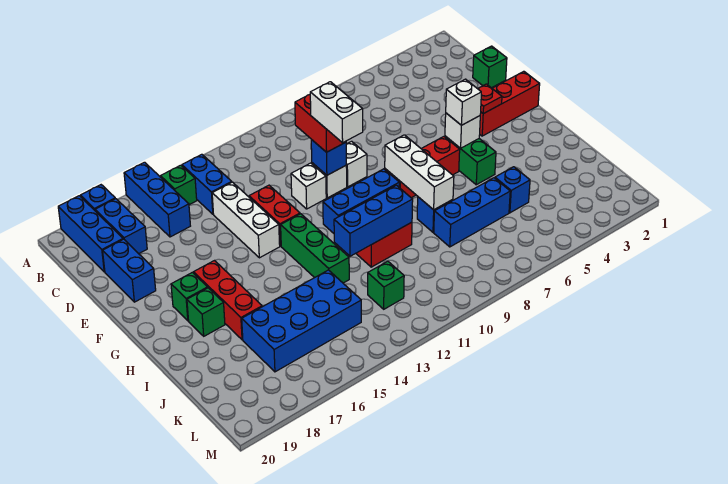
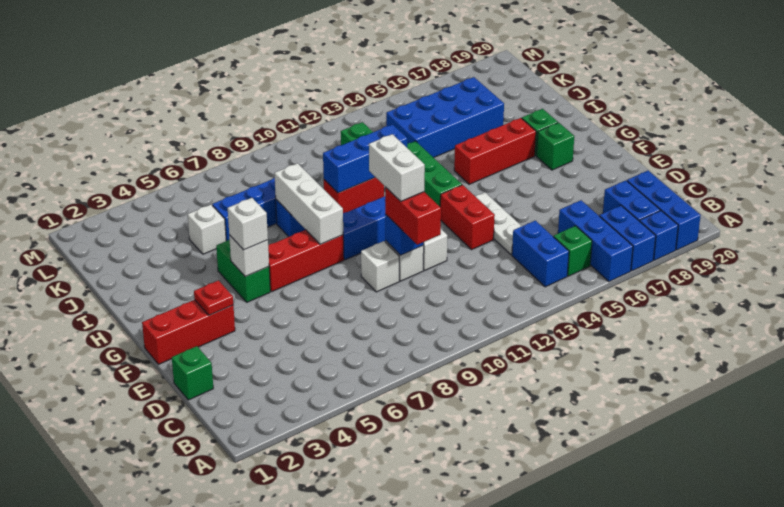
white brick D14:F14 level 1 -> white plate D14:F14 level 1
blue brick D19:E19 level 1 -> blue brick A17:B17 level 1
red brick G17:I17 level 1 -> red brick H15:H17 level 1
blue brick J5 level 1 -> white brick J5 level 1

